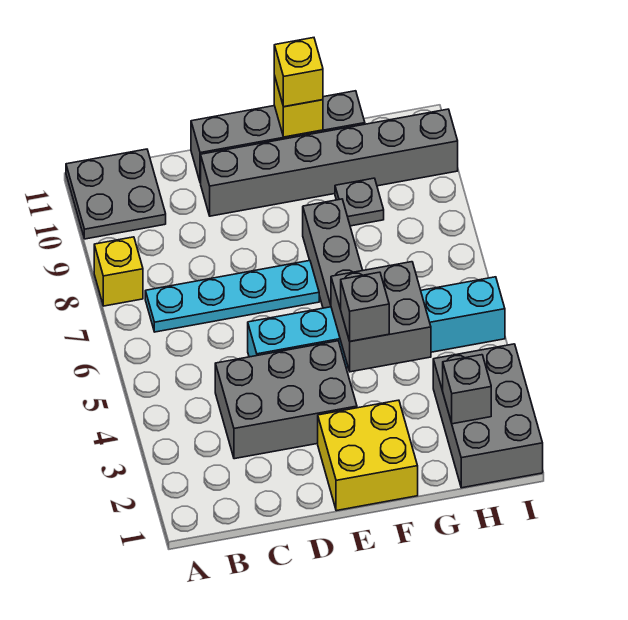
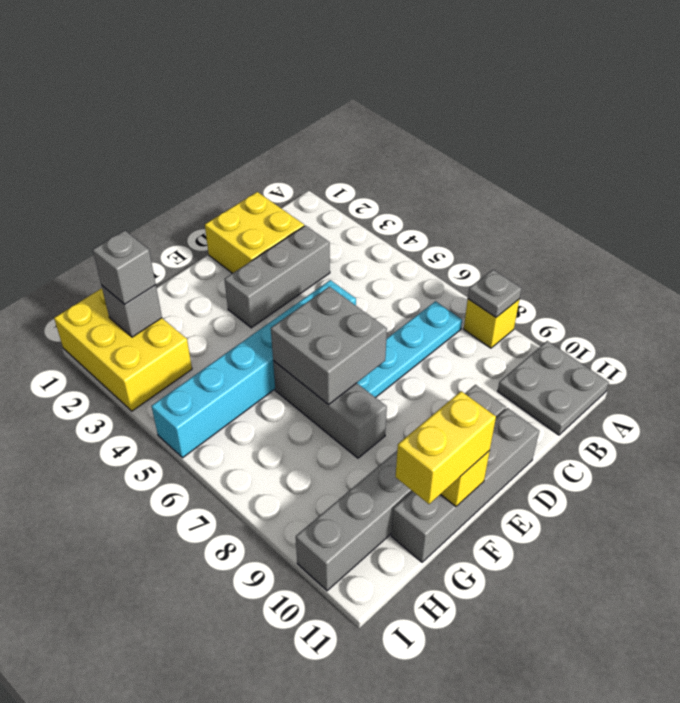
grey brick C3:E4 level 1 -> grey brick C3:E3 level 1
yellow brick E1:F2 level 1 -> yellow brick C1:D2 level 1
grey brick F4:G5 level 2 -> grey brick E6:F7 level 2
grey brick F4 level 3 -> grey brick H2 level 3
yellow brick F11 level 3 -> yellow brick F11:G11 level 3
grey plate G9 level 1 -> grey plate A8 level 2
grey brick H1:I3 level 1 -> yellow brick H1:I3 level 1

